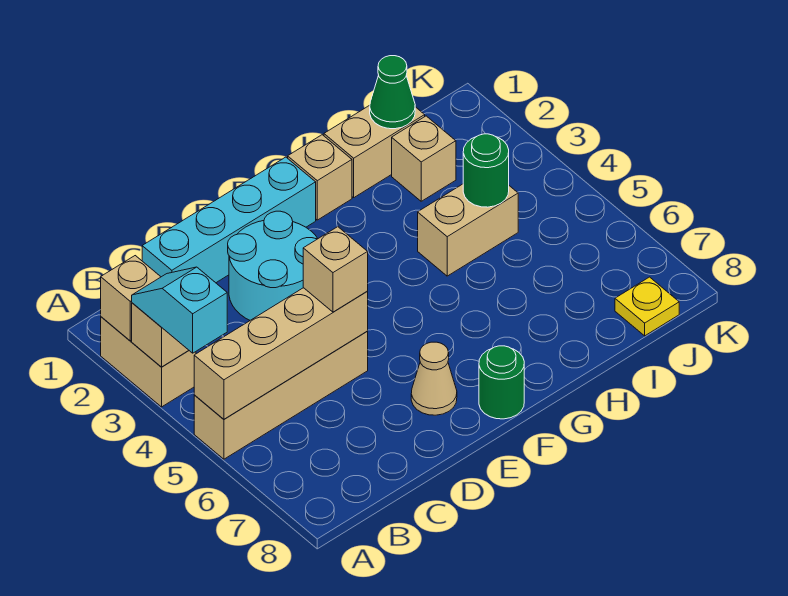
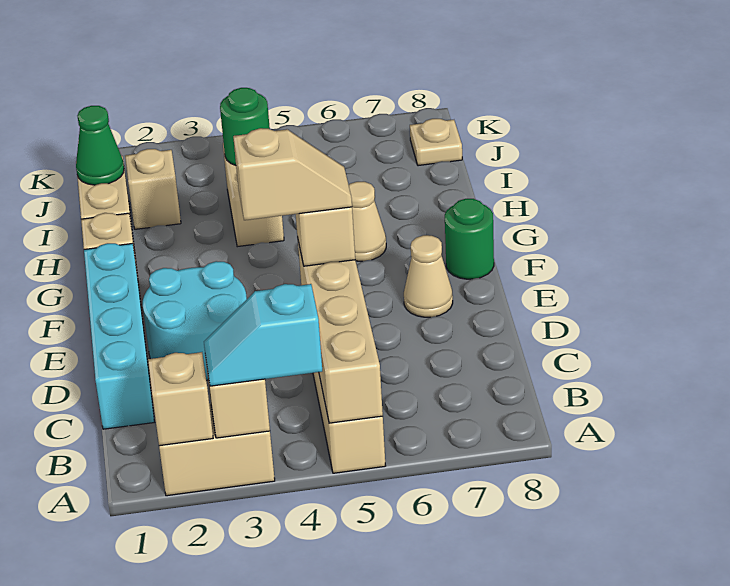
none -> tan slope D4:D5 level 4 top 4
none -> tan cone G6 level 1
yellow plate J8 level 1 -> tan plate J8 level 1

